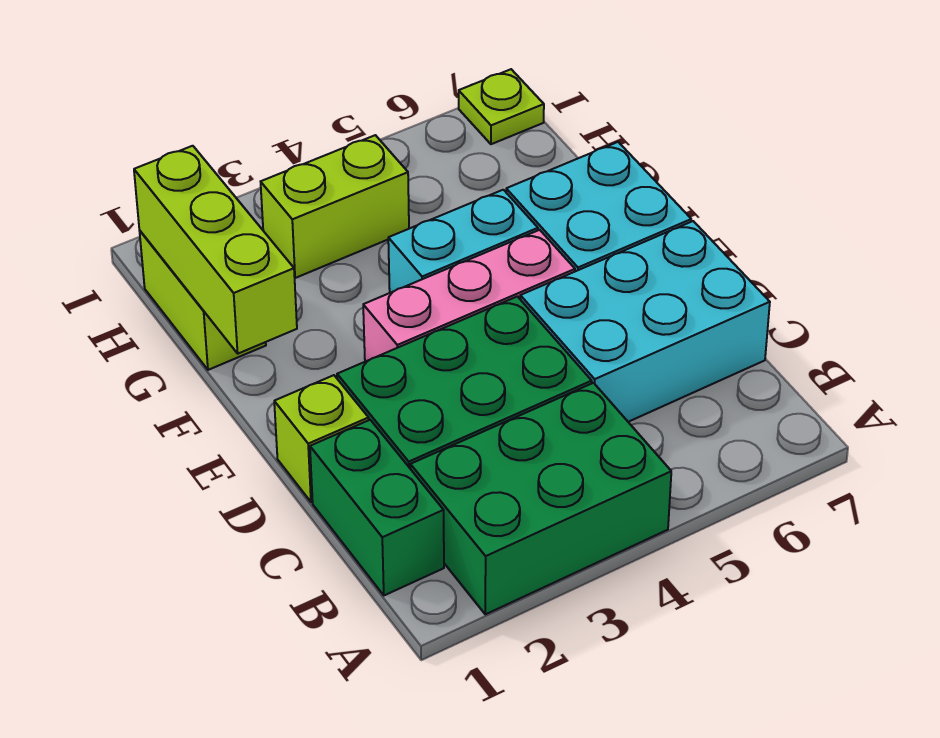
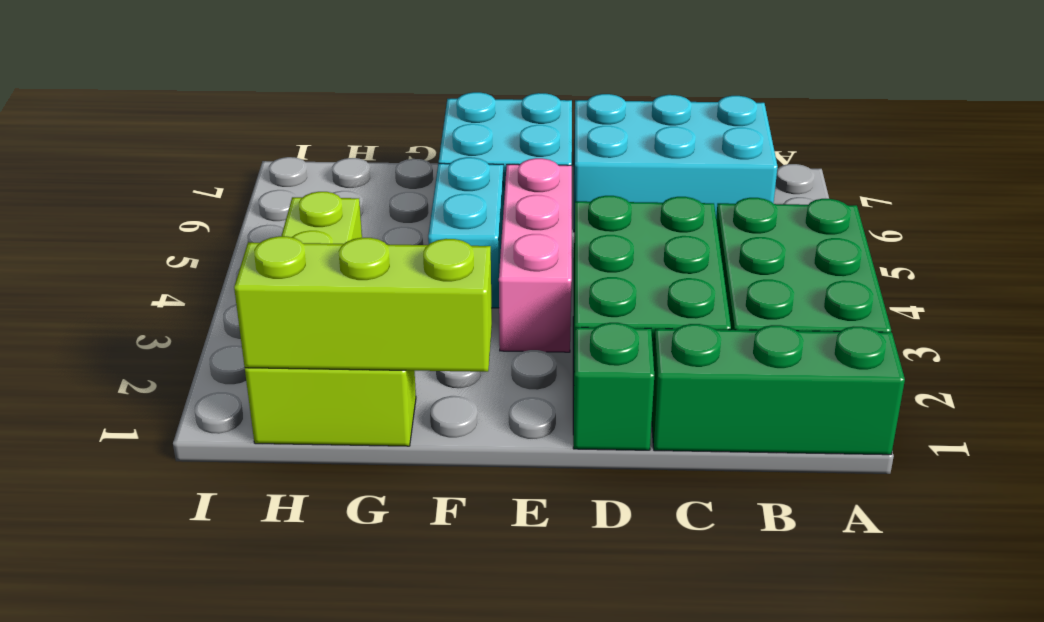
green brick B1:C1 level 1 -> green brick A1:C1 level 1
cyan brick C5:D7 level 1 -> cyan brick B6:D7 level 1
lime brick D1 level 1 -> green brick D1 level 1
lime plate I7 level 1 -> none

